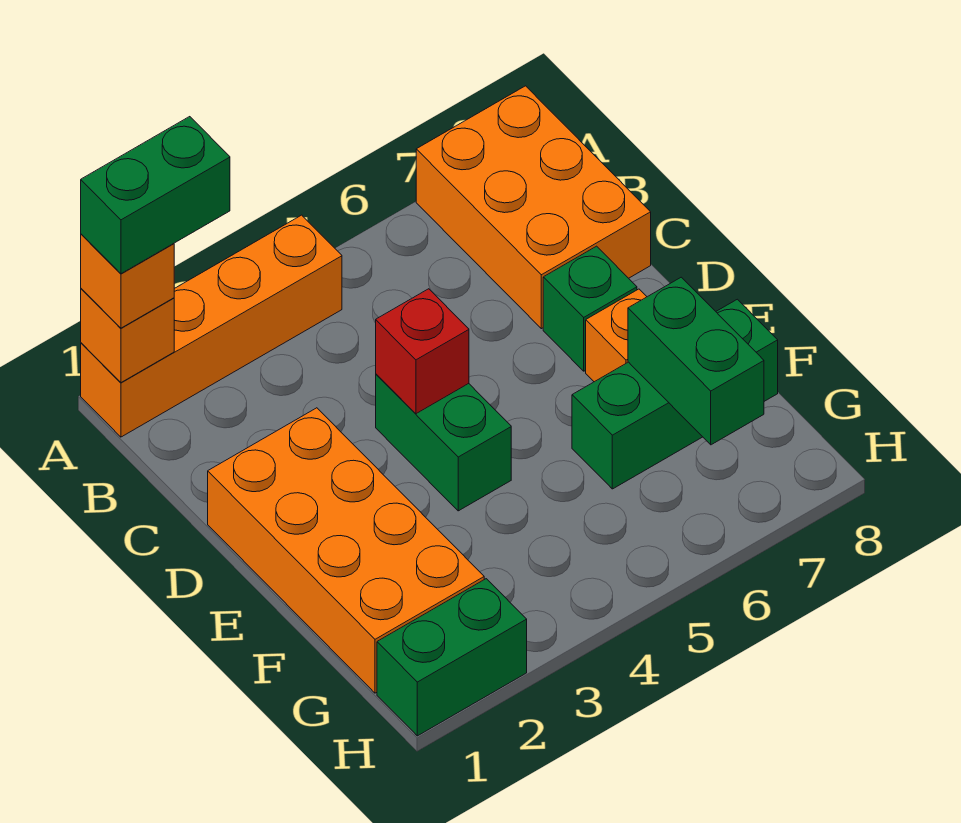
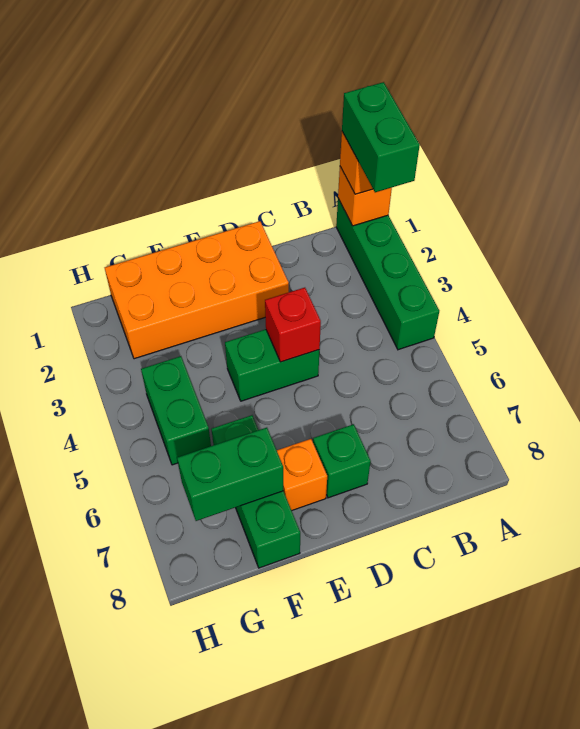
orange brick A1:A4 level 1 -> green brick A1:A4 level 1
orange brick A7:C8 level 1 -> none
green brick H1:H2 level 1 -> green brick G4:G5 level 1

